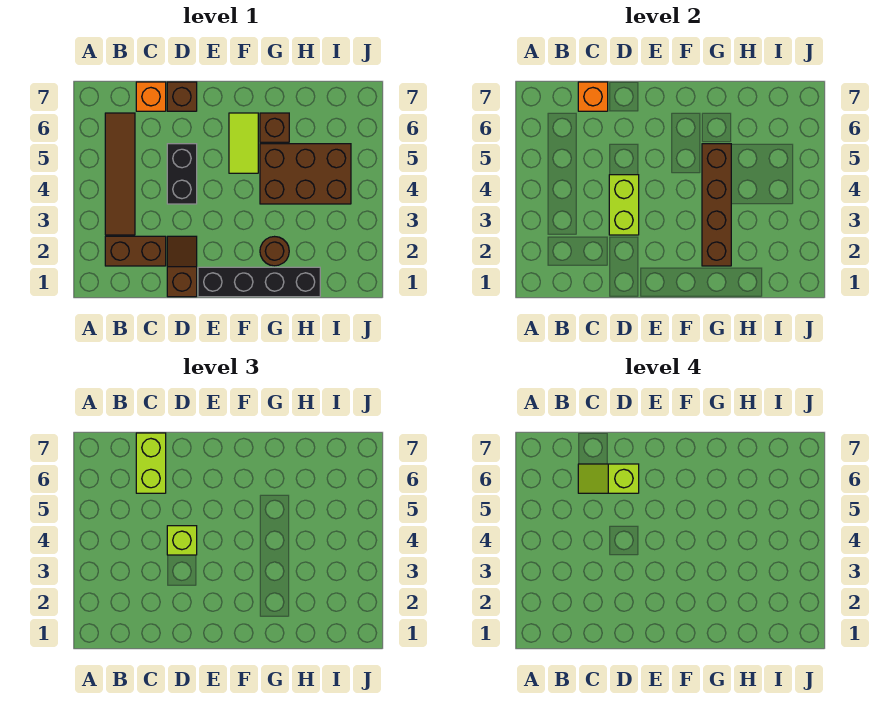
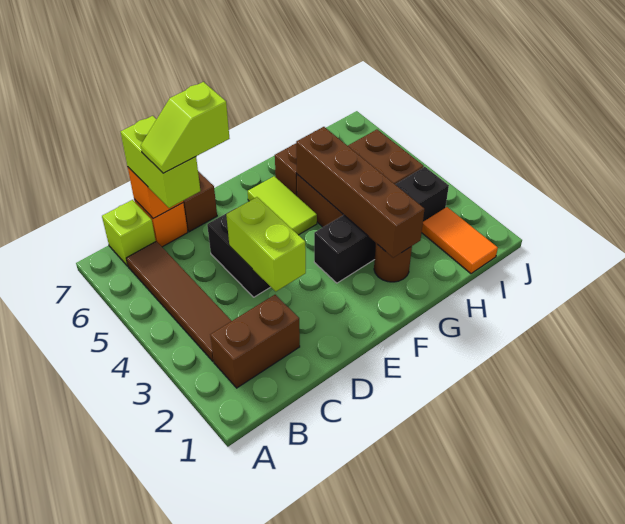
brown slope D1:D2 level 1 top 1 -> none
lime brick D4 level 3 -> lime brick B7 level 1
black brick E1:H1 level 1 -> black brick F3:I3 level 1
none -> orange tile I1:I2 level 1

